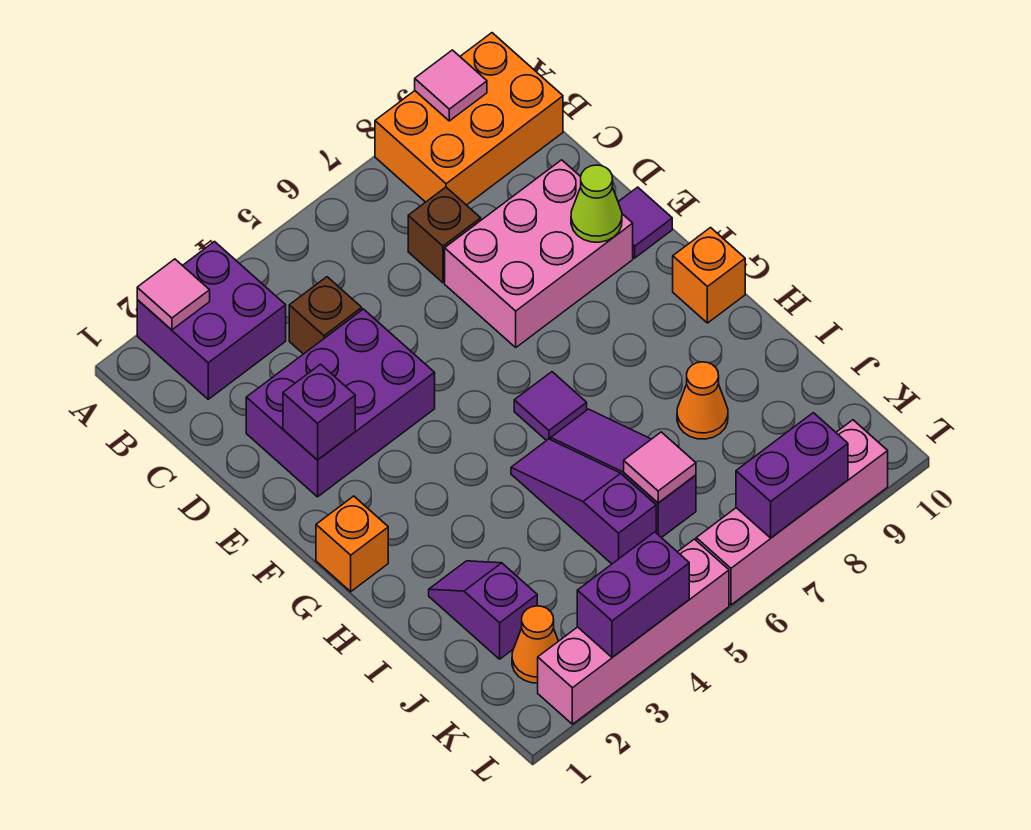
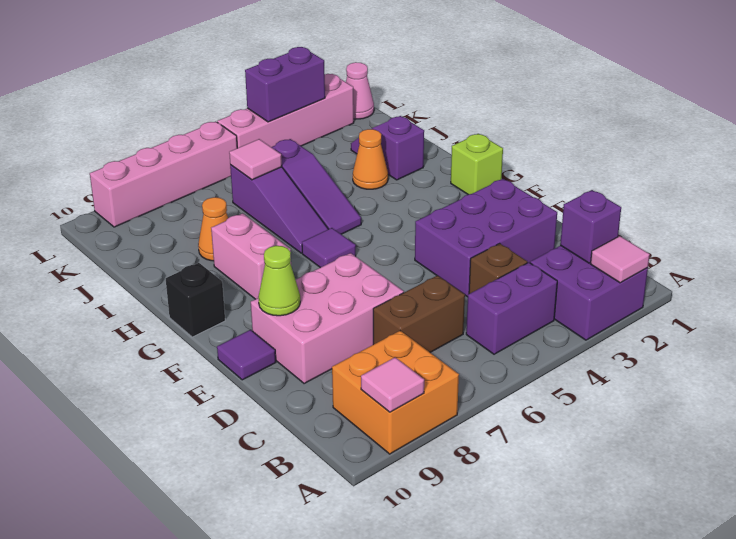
orange brick A8:B10 level 1 -> orange brick A8:B9 level 1
brown brick C7 level 1 -> brown brick C6:C7 level 1
purple brick E2 level 2 -> purple brick B2 level 2
orange brick G1 level 1 -> lime brick G1 level 1
none -> pink brick G8:H8 level 1
orange brick G10 level 1 -> black brick G10 level 1
purple slope I2:J2 level 1 top J -> purple slope I2:J2 level 1 top I
orange cone K2 level 1 -> orange cone I3 level 1
none -> pink cone L1 level 1
purple brick L7:L8 level 2 -> purple brick B4:B5 level 1

